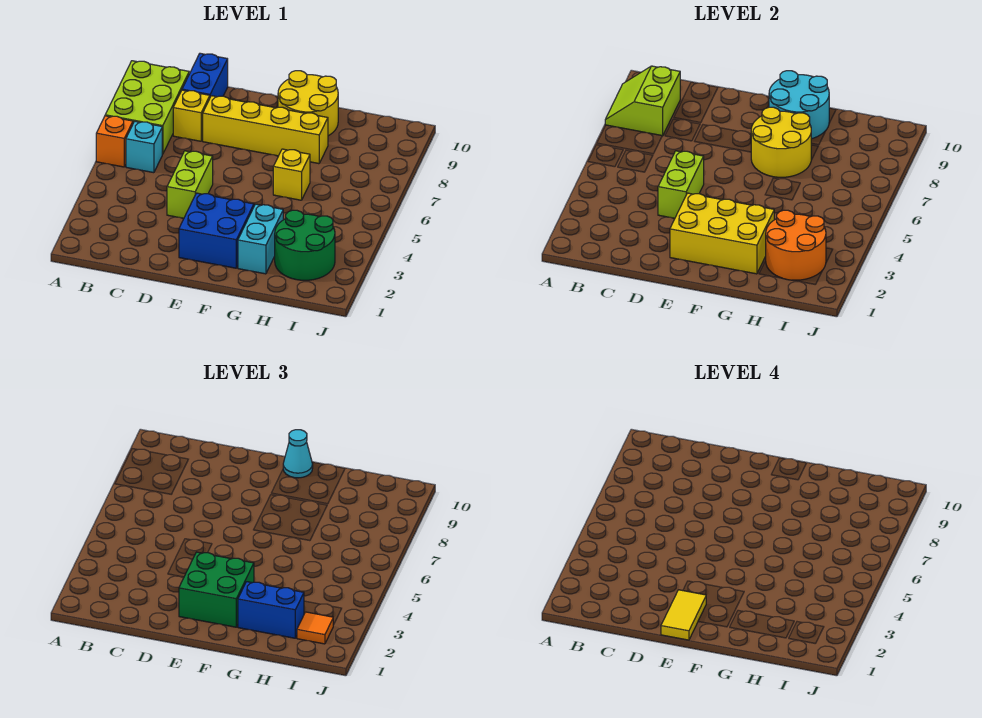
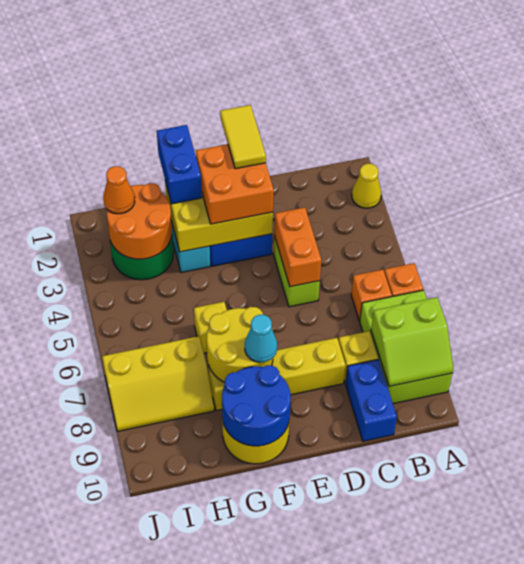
none -> yellow cone A2 level 1
lime slope A8:B9 level 2 top B -> lime slope A8:B9 level 2 top 8
cyan brick B6 level 1 -> orange brick B6 level 1
lime brick D4:D5 level 2 -> orange brick D4:D5 level 2
green brick E2:F3 level 3 -> orange brick E2:F3 level 3
cyan round brick F9:G10 level 2 -> blue round brick F9:G10 level 2
cyan cone F10 level 3 -> cyan cone F8 level 3
blue brick G2:H2 level 3 -> blue brick G1:G2 level 3
none -> yellow slope H7:J8 level 1 top 7
orange tile I2 level 3 -> orange cone I2 level 3

